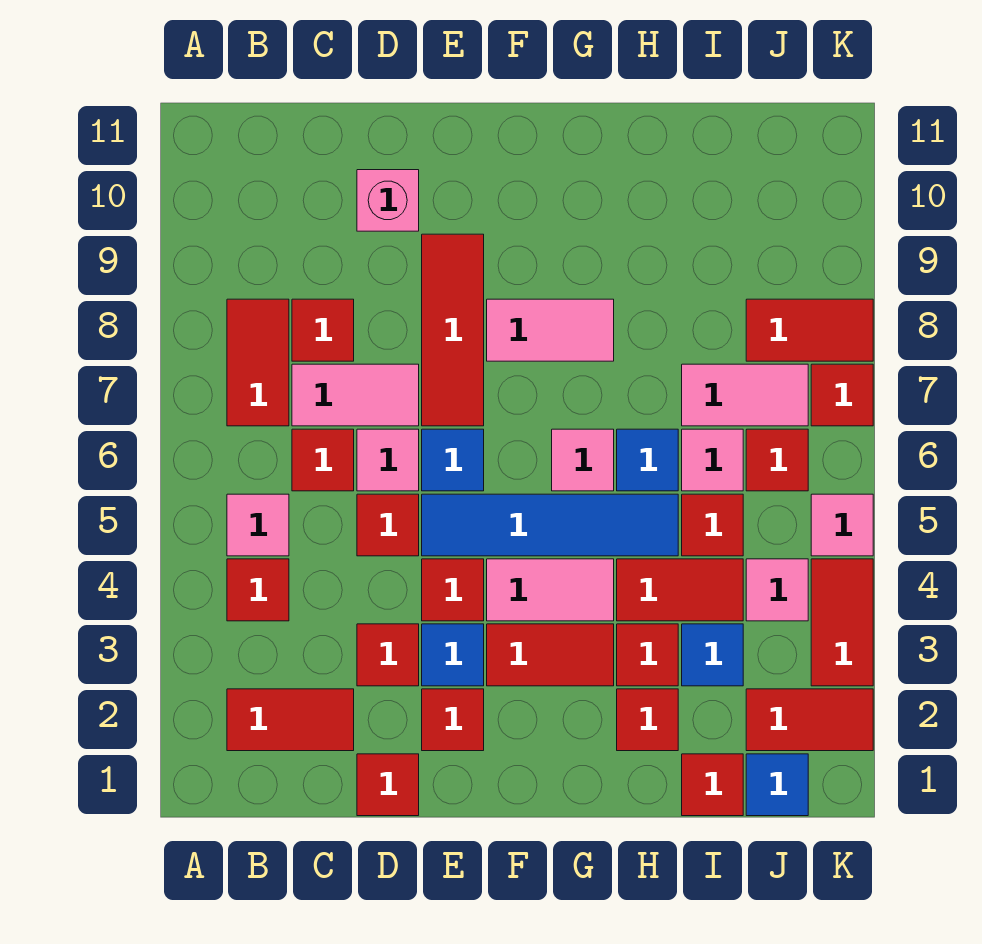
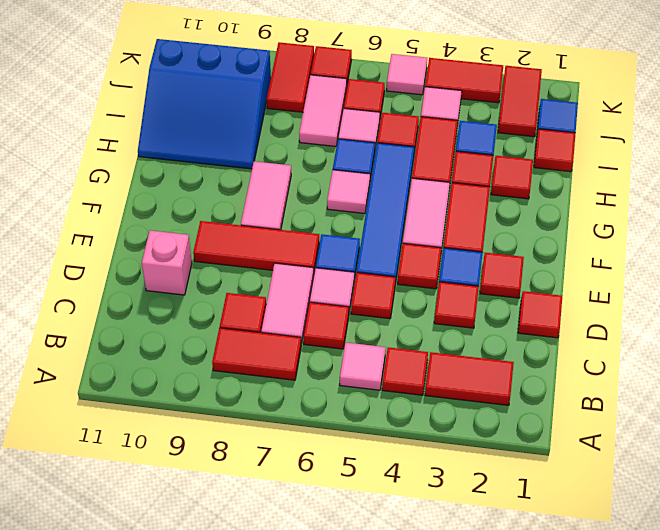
red tile B2:C2 level 1 -> red tile B2:B3 level 1
none -> blue slope H9:J11 level 1 top J

